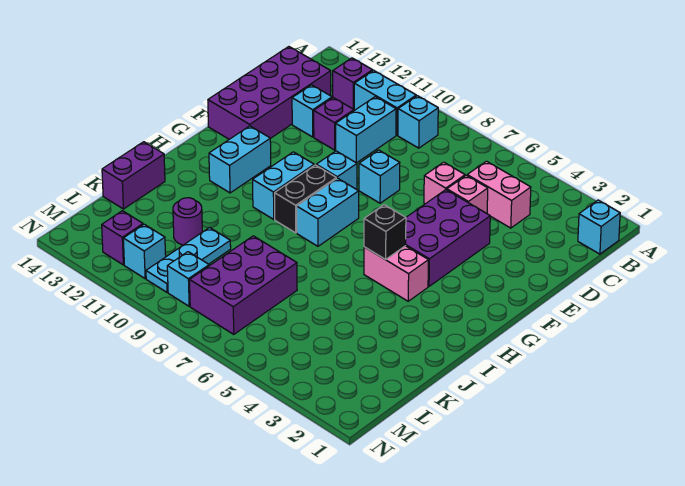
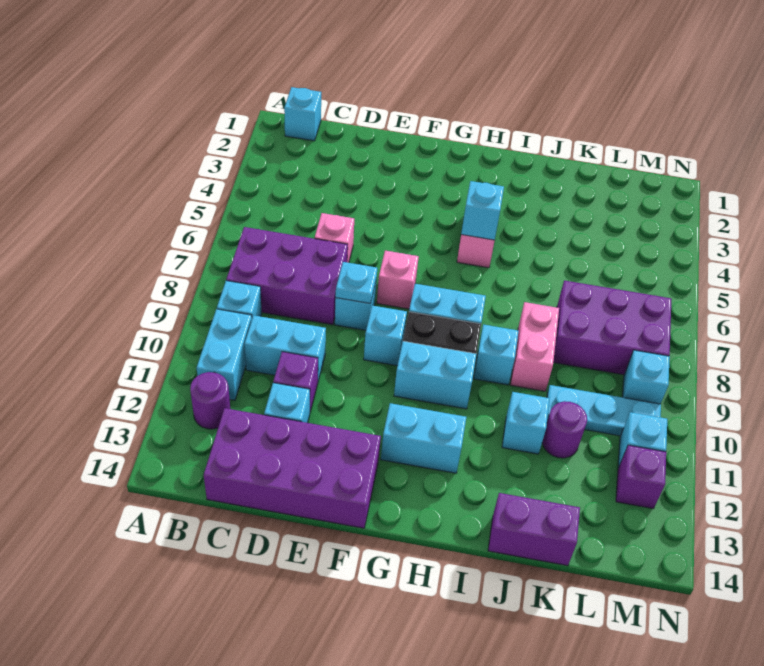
purple brick B12 level 1 -> purple round brick B12 level 1
pink brick C4:C5 level 1 -> pink brick J8:J9 level 1
pink brick D5 level 1 -> pink brick F7 level 1
purple brick E4:G5 level 1 -> purple brick B7:D8 level 1
none -> cyan plate E8 level 2
black brick H5 level 2 -> cyan brick H5 level 2
none -> cyan brick I9 level 1
none -> cyan brick J11 level 1

